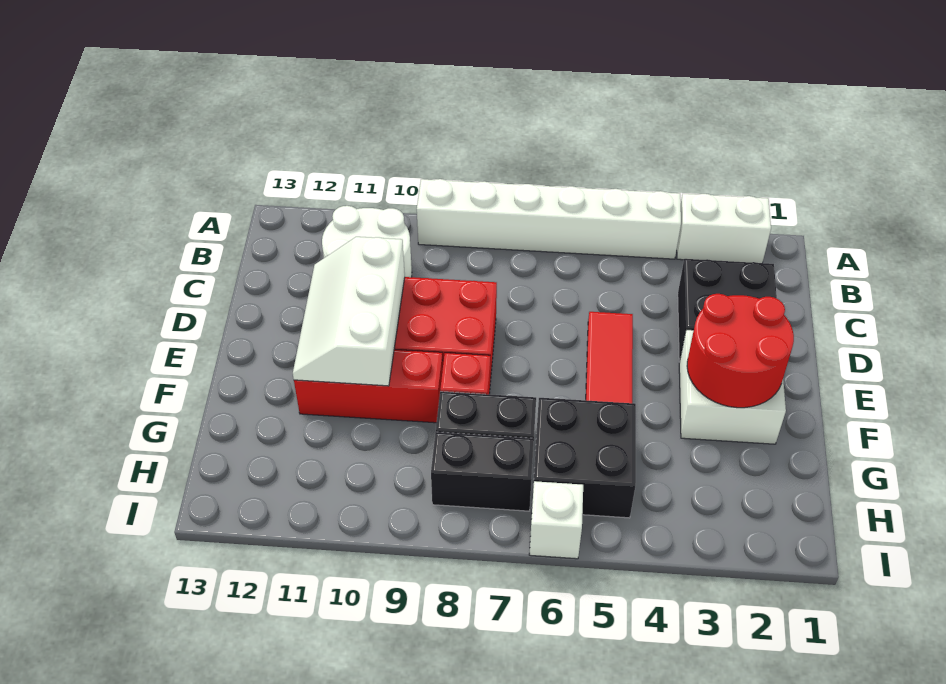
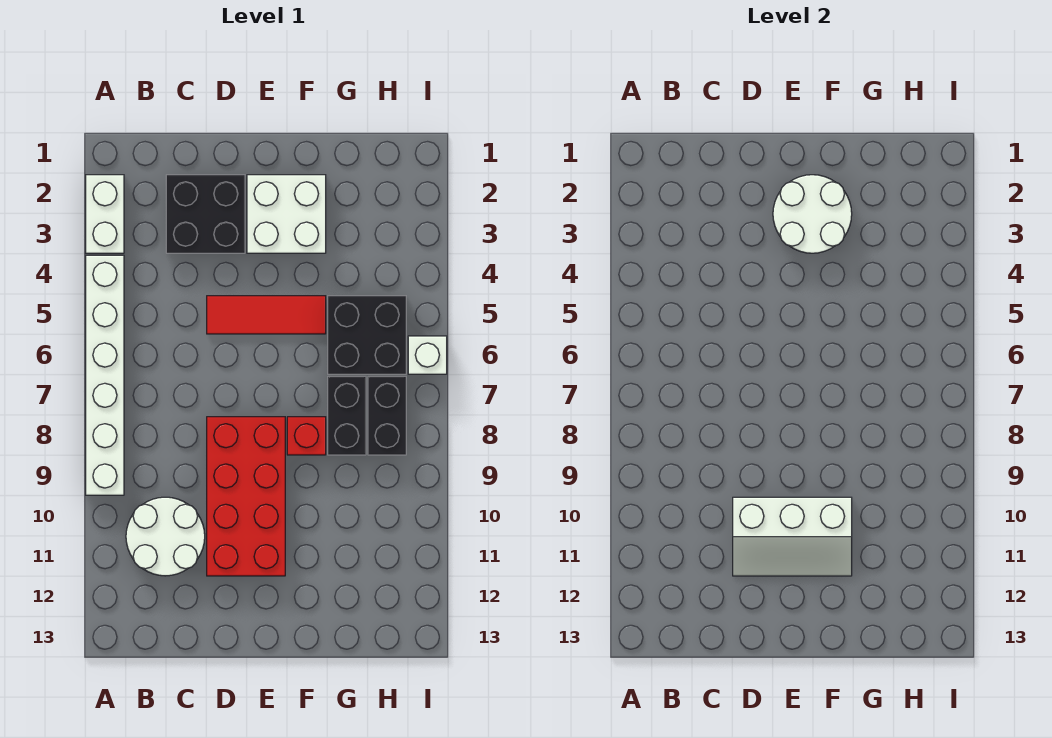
red round brick E2:F3 level 2 -> white round brick E2:F3 level 2
red brick F9:F11 level 1 -> none

